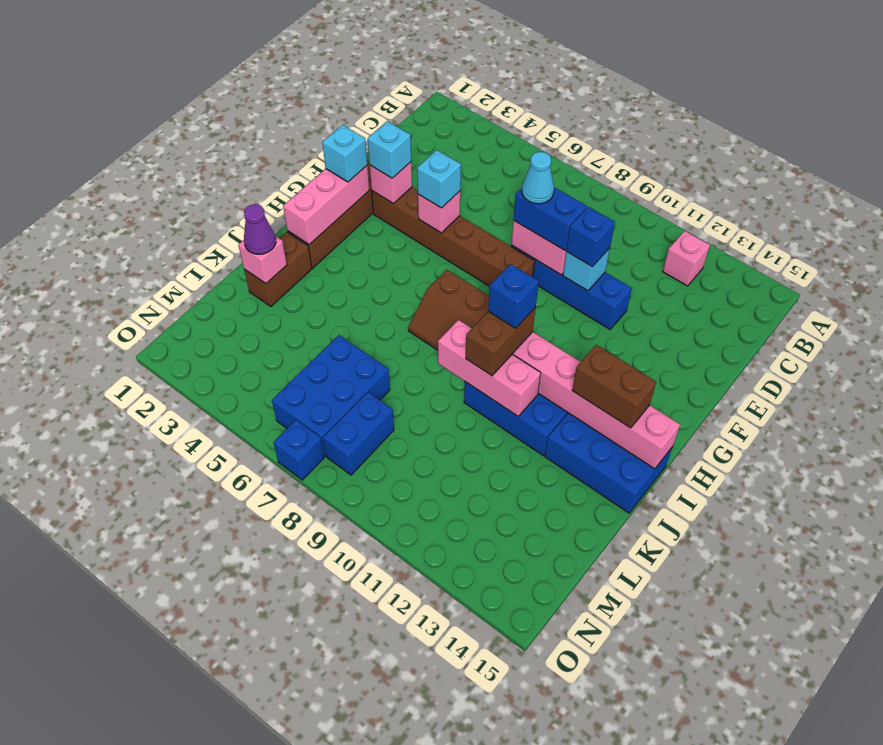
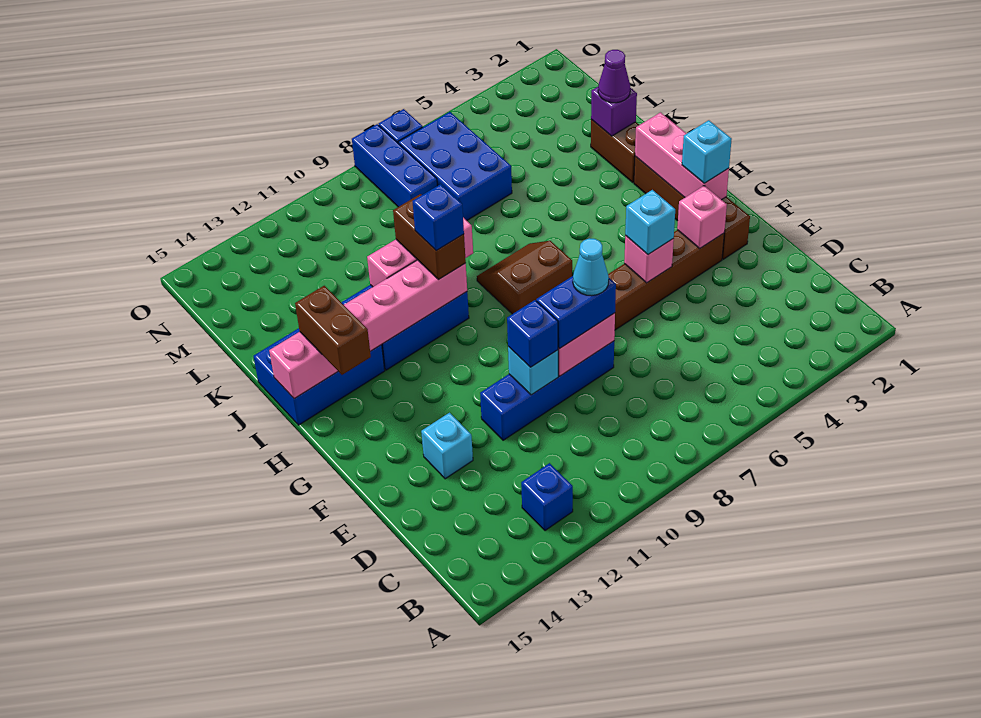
pink brick B12 level 1 -> blue brick B12 level 1
cyan brick F3 level 3 -> cyan brick E13 level 1
brown brick I13:I14 level 3 -> brown brick H14:I14 level 3
pink brick K2 level 2 -> purple brick K2 level 2
blue brick M8:N8 level 1 -> blue brick M8:O8 level 1

